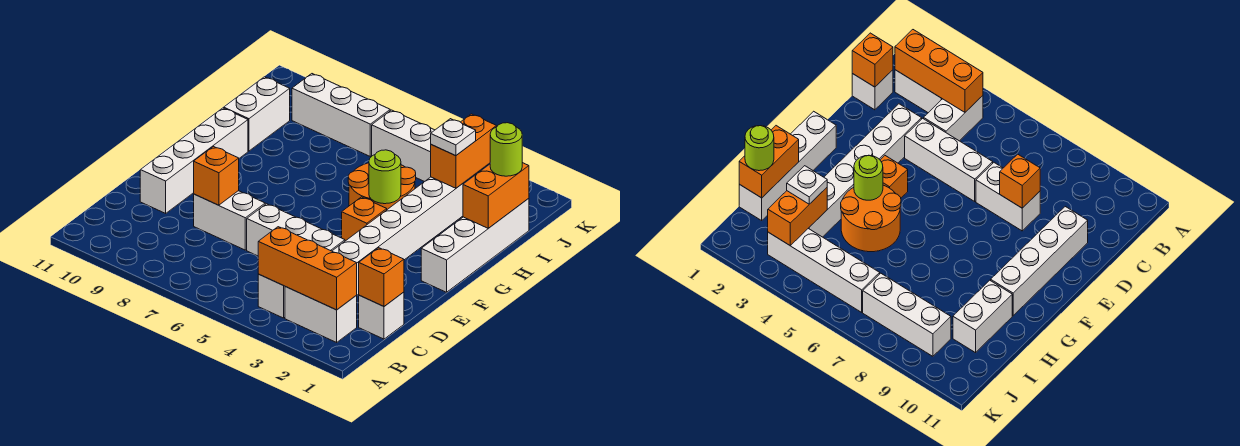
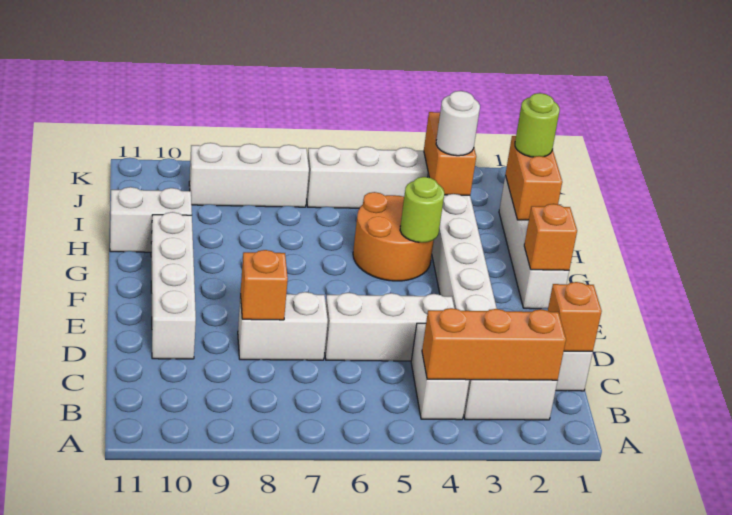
orange brick F4 level 1 -> orange brick F1 level 2
white brick H10:I10 level 1 -> white brick H10:H11 level 1
white plate I3 level 3 -> white round brick I3 level 3

